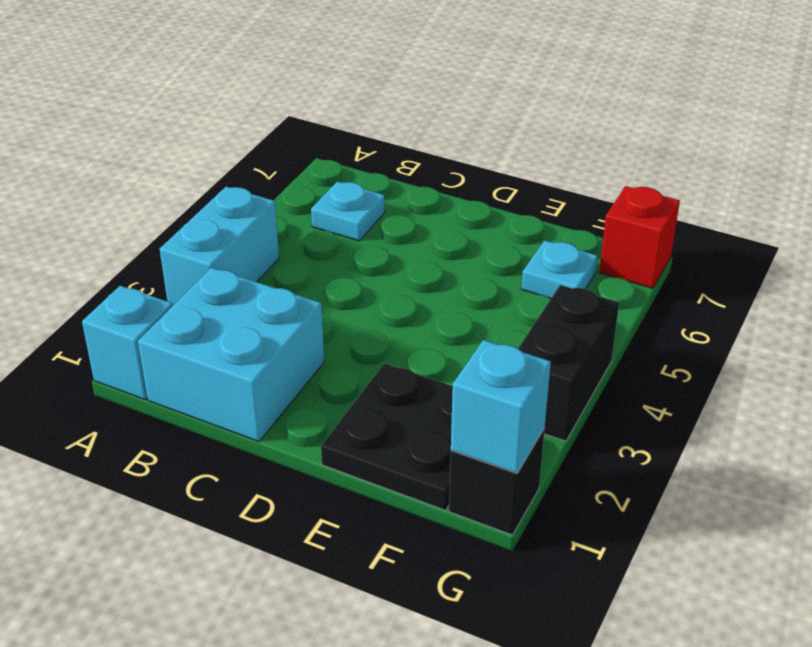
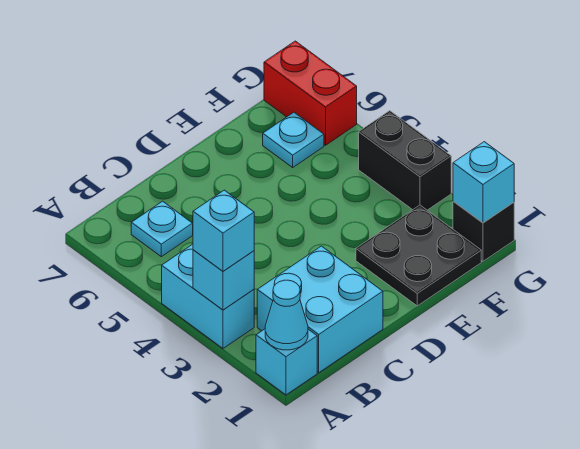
none -> cyan cone A1 level 2
none -> cyan brick A3 level 2
none -> cyan brick A3 level 3
red brick G7 level 1 -> red brick G6:G7 level 1

